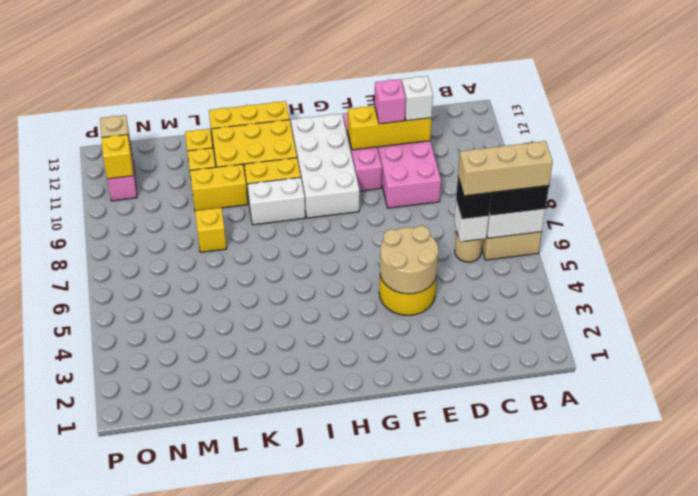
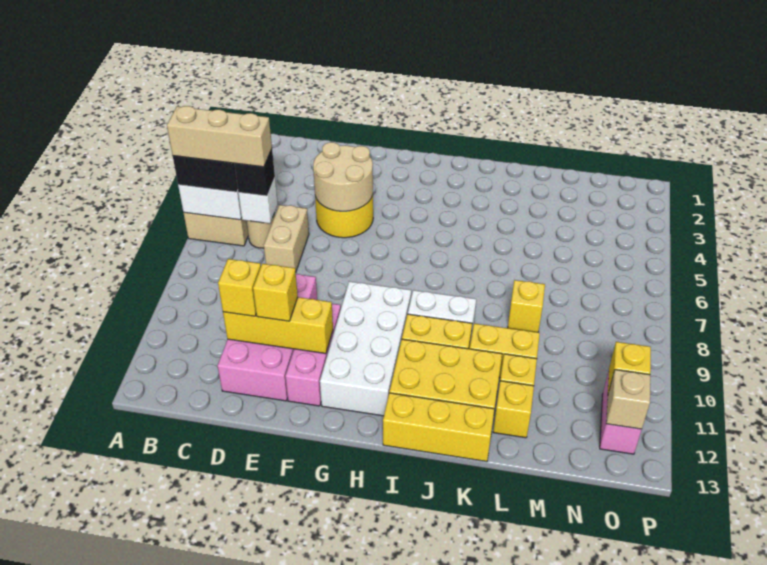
none -> tan brick D6:D7 level 1
white brick D11 level 3 -> yellow brick D11 level 3
pink brick E11 level 3 -> yellow brick E11 level 3

